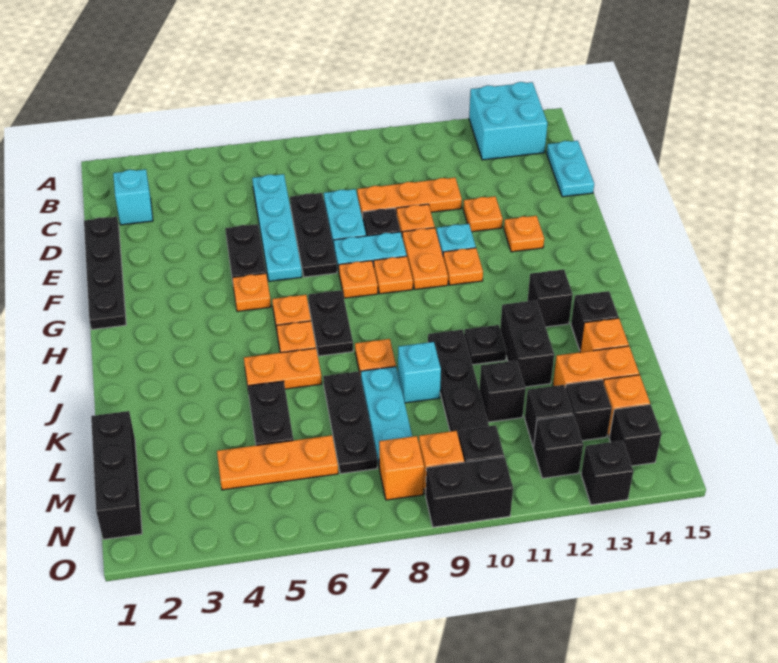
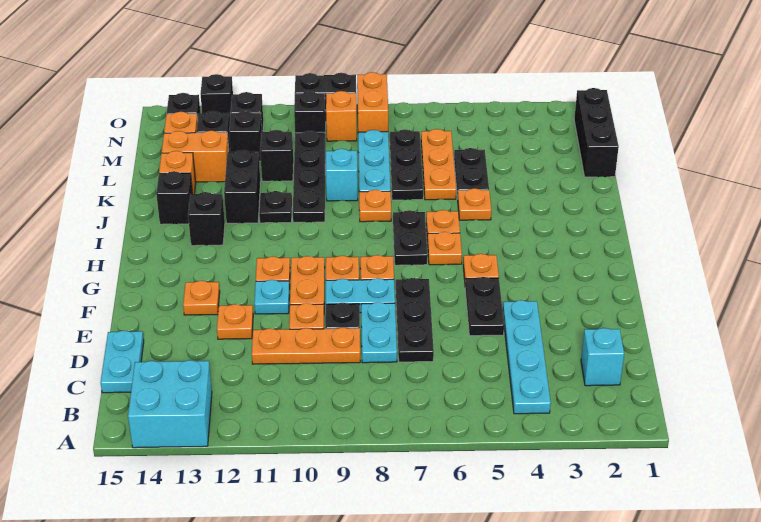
cyan plate C6:F6 level 1 -> cyan plate B4:E4 level 1
black plate D1:G1 level 1 -> none
orange plate J5:J6 level 1 -> orange plate J5 level 1
orange plate M4:M6 level 1 -> orange plate K6:M6 level 1
orange brick N8 level 1 -> orange brick N8:O8 level 1

